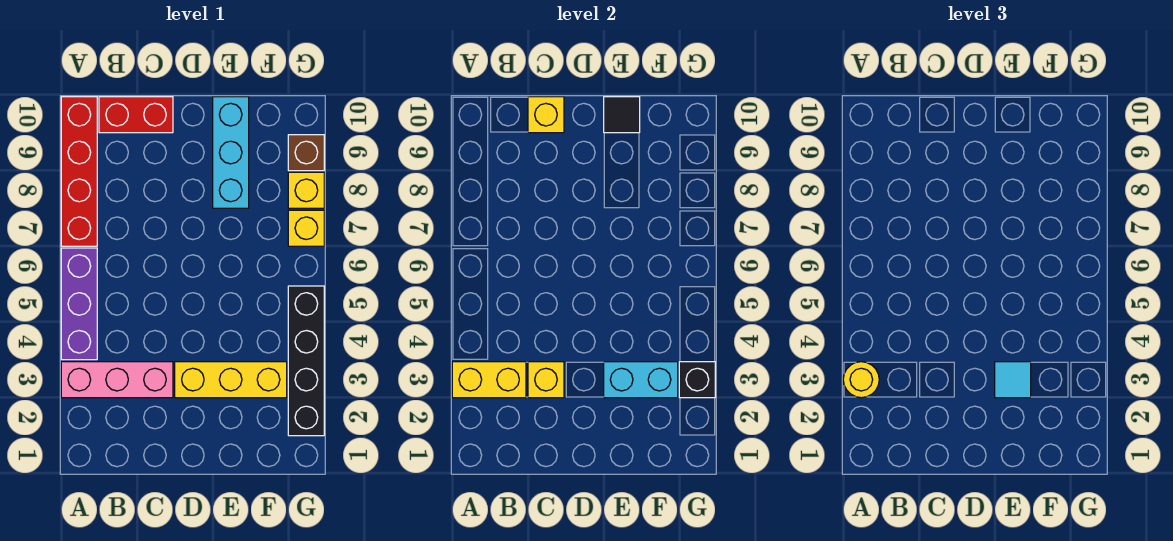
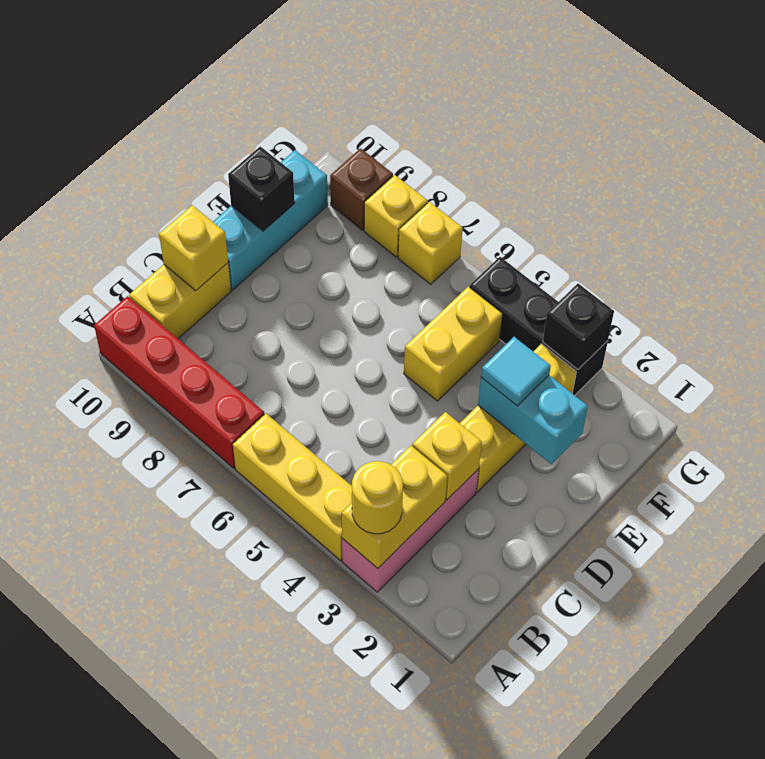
purple brick A4:A6 level 1 -> yellow brick A4:A6 level 1
red brick B10:C10 level 1 -> yellow brick B10:C10 level 1
cyan brick E3:F3 level 2 -> cyan brick E2:E3 level 2
none -> yellow brick E5:F5 level 1
cyan brick E8:E10 level 1 -> cyan brick D10:F10 level 1
black tile E10 level 2 -> black brick E10 level 2
black brick G2:G5 level 1 -> black brick G3:G5 level 1

